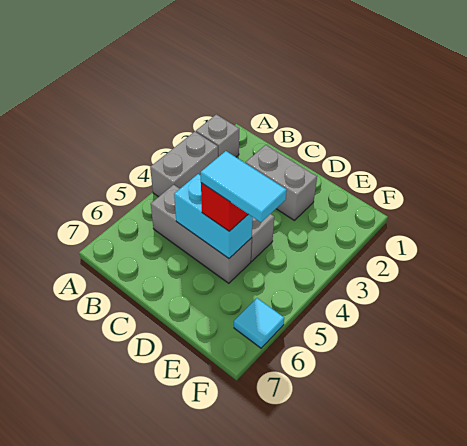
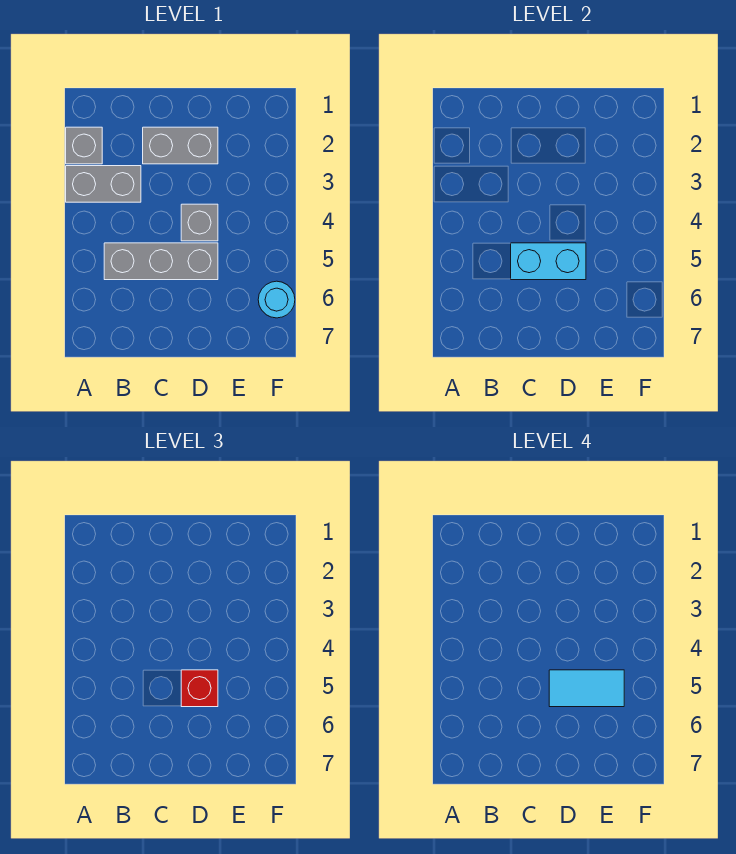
grey brick A3:A4 level 1 -> grey brick A3:B3 level 1
cyan tile F6 level 1 -> cyan round brick F6 level 1

